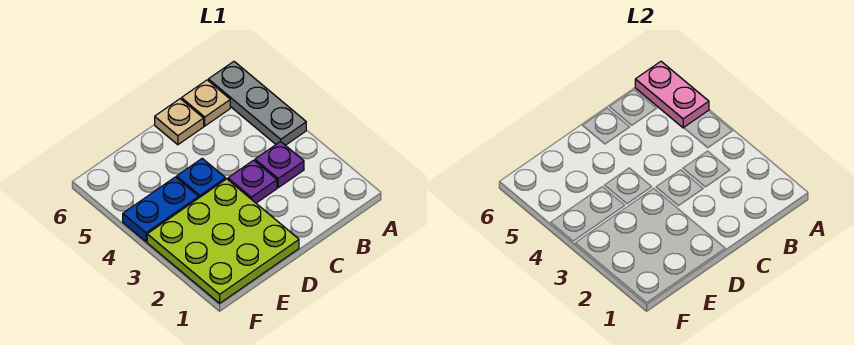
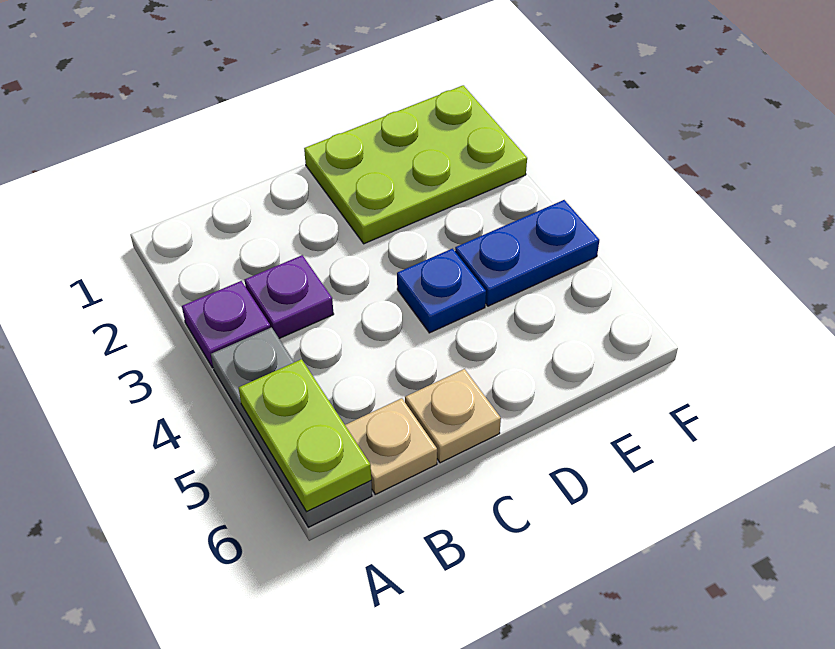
pink plate A5:A6 level 2 -> lime plate A5:A6 level 2
purple plate C3 level 1 -> purple plate A3 level 1
lime plate D1:F3 level 1 -> lime plate D1:F2 level 1

